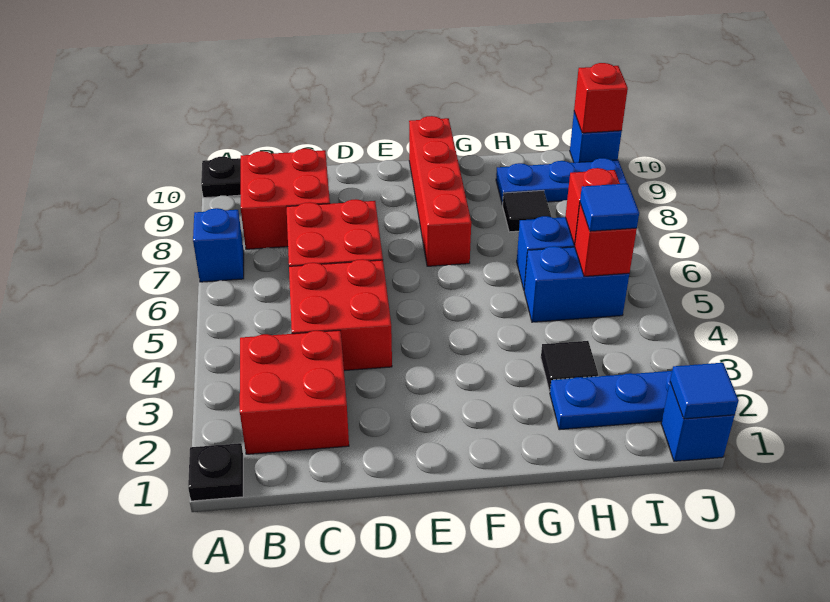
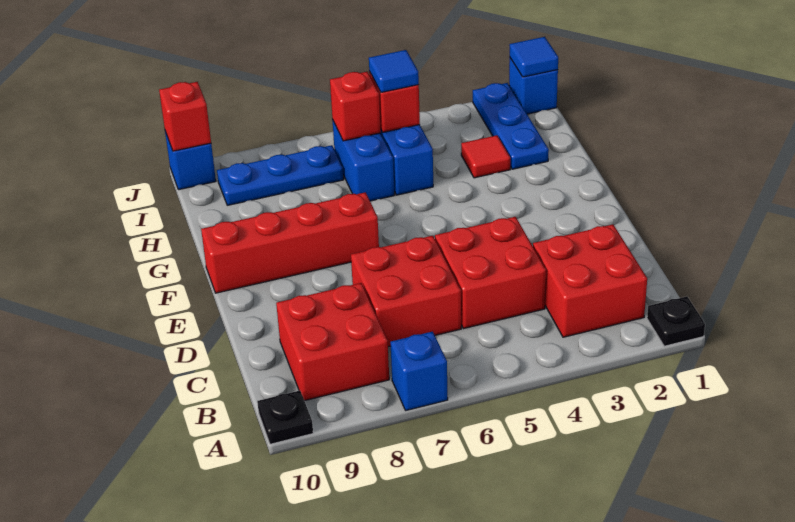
black tile H3 level 1 -> red tile H3 level 1
black tile H8 level 1 -> none
blue plate H9:J9 level 1 -> blue plate I7:I9 level 1

